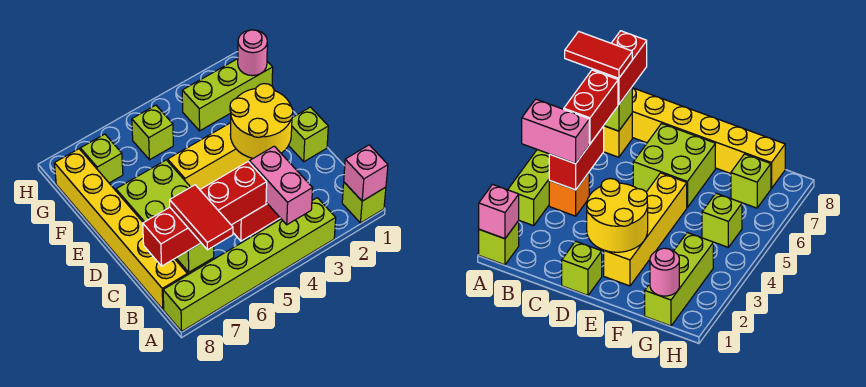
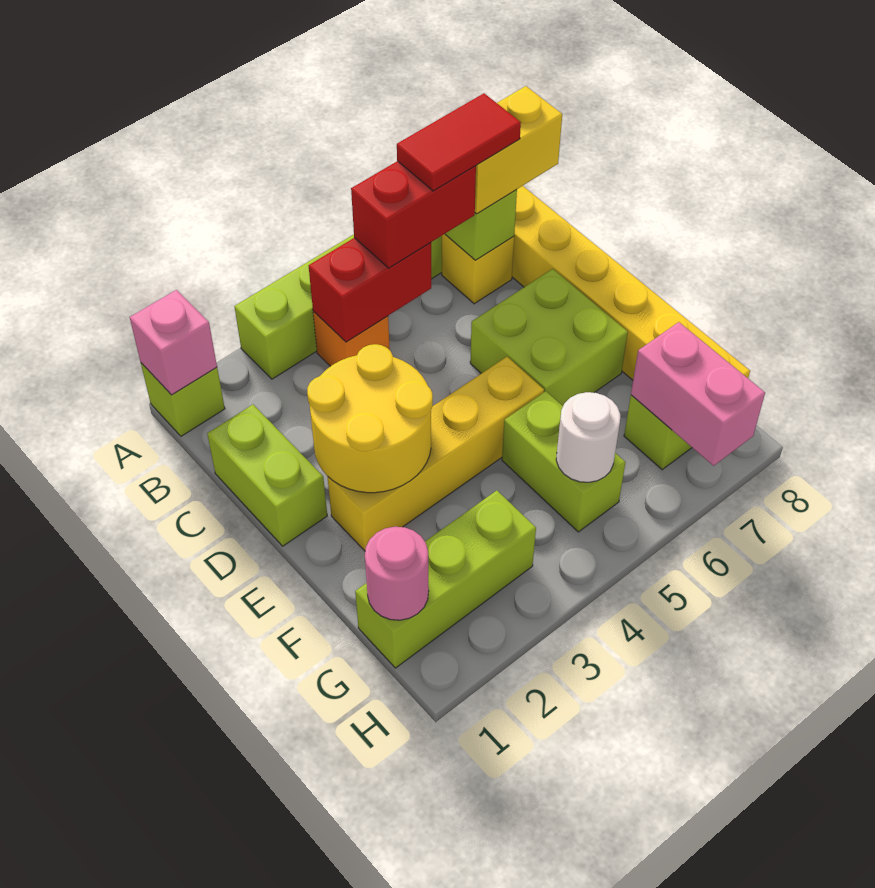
pink brick A4:B4 level 3 -> pink brick G7:H7 level 2
red tile A7:B7 level 4 -> red tile B6:B7 level 4
red brick B7:B8 level 3 -> yellow brick B7:B8 level 3
lime brick D1 level 1 -> lime brick C1:D1 level 1
lime brick G5 level 1 -> lime brick F5:G5 level 1
none -> white round brick G5 level 2

